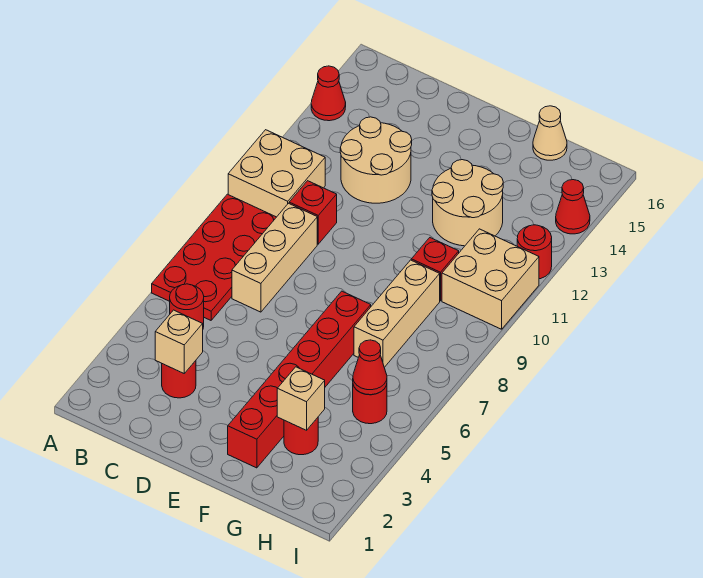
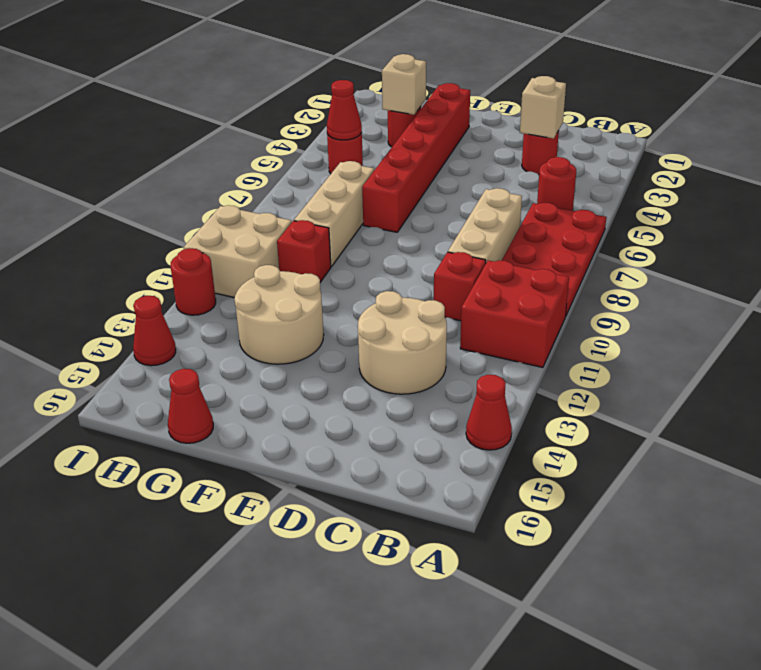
tan brick A10:B11 level 1 -> red brick A10:B11 level 1
tan cone G16 level 1 -> red cone G16 level 1

